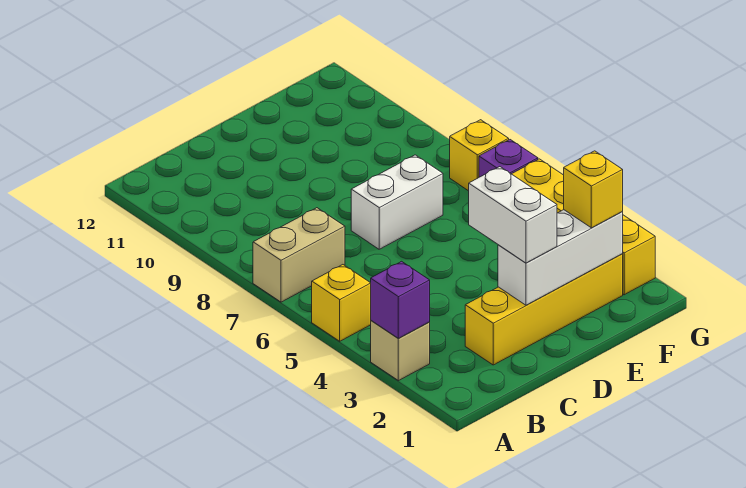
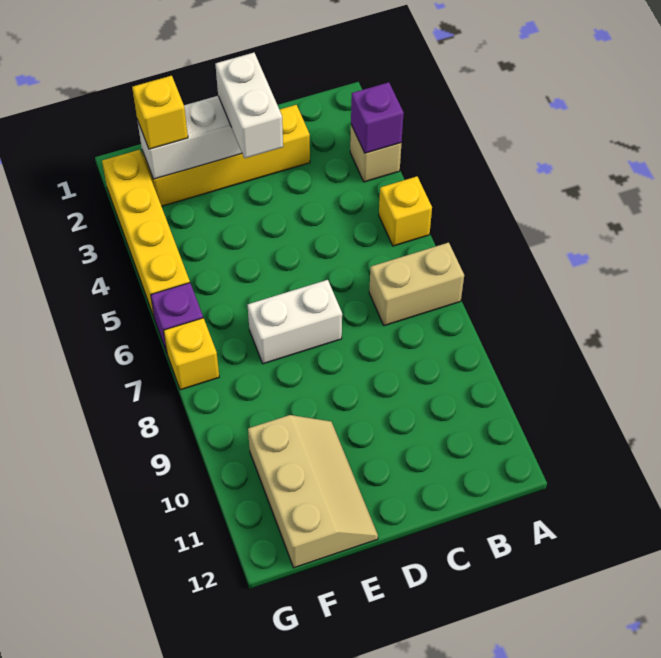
none -> tan slope E10:F12 level 1 top F

